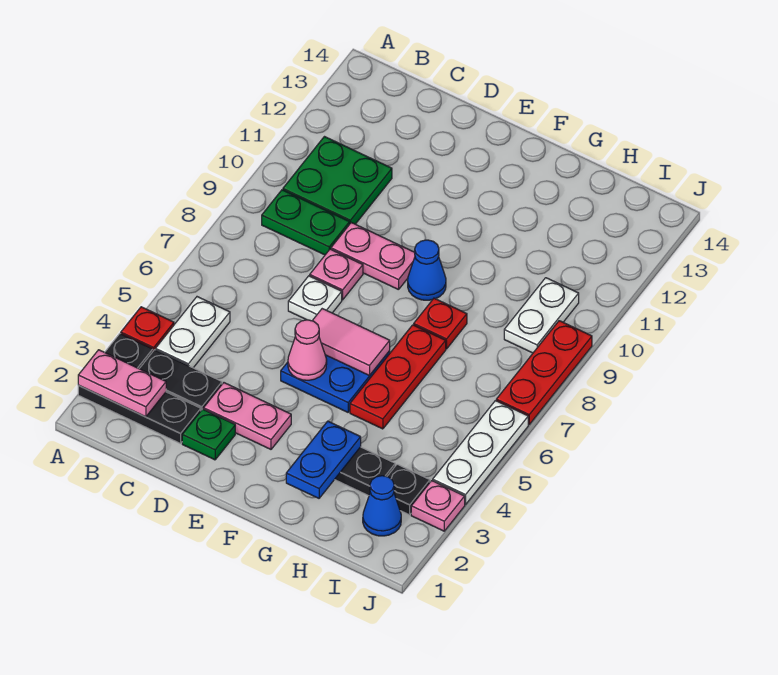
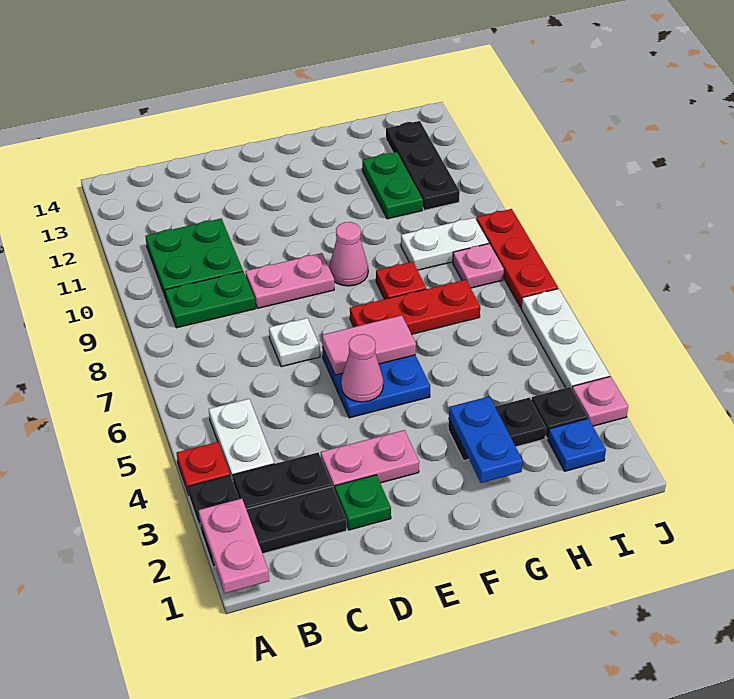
pink plate A2:B2 level 2 -> pink plate A1:A2 level 2
pink plate D8 level 1 -> pink plate I8 level 1
blue cone F9 level 1 -> pink cone F9 level 1
red plate G5:G7 level 1 -> red plate F7:H7 level 1
none -> green plate H11:H12 level 1
blue cone I2 level 1 -> blue plate I2 level 1
white plate I9:I10 level 1 -> white plate H9:I9 level 1
none -> black plate I11:I13 level 1

